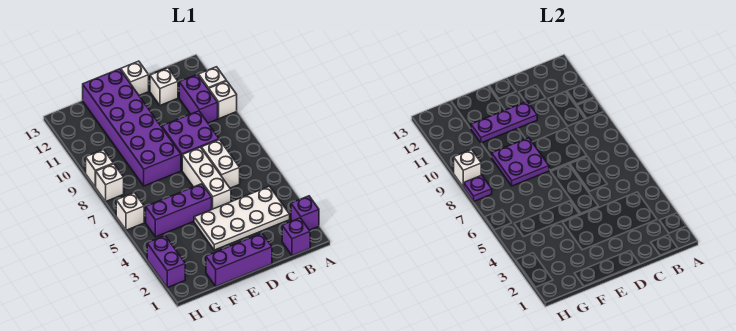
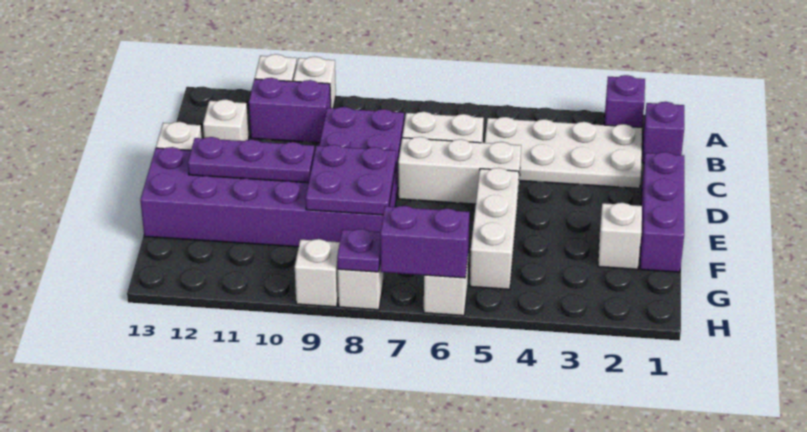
white plate B3:E4 level 1 -> white plate B2:C5 level 1
purple plate D11:F11 level 2 -> purple plate E10:E12 level 2
purple brick E5:G5 level 1 -> white brick E5:G5 level 1
purple brick H2:H3 level 1 -> purple brick H6:H7 level 2
white brick H9 level 2 -> white brick F2 level 1

